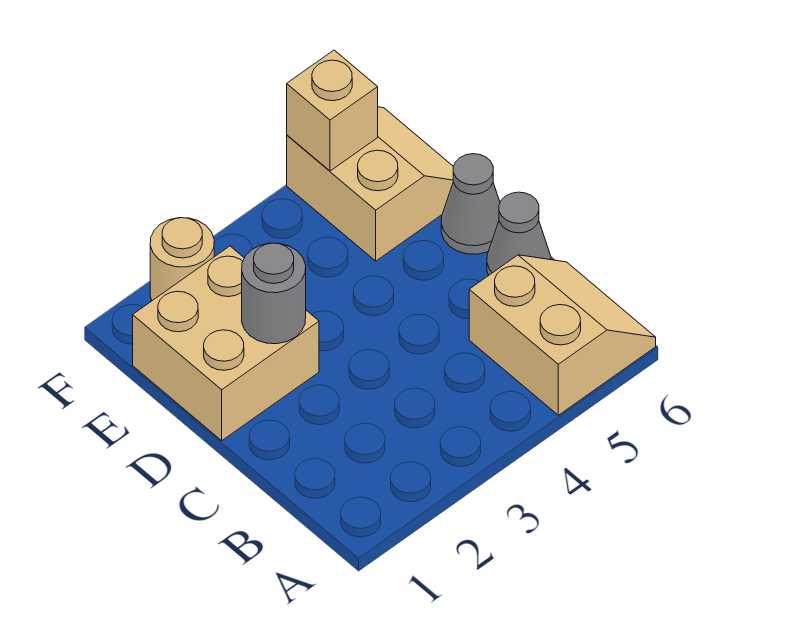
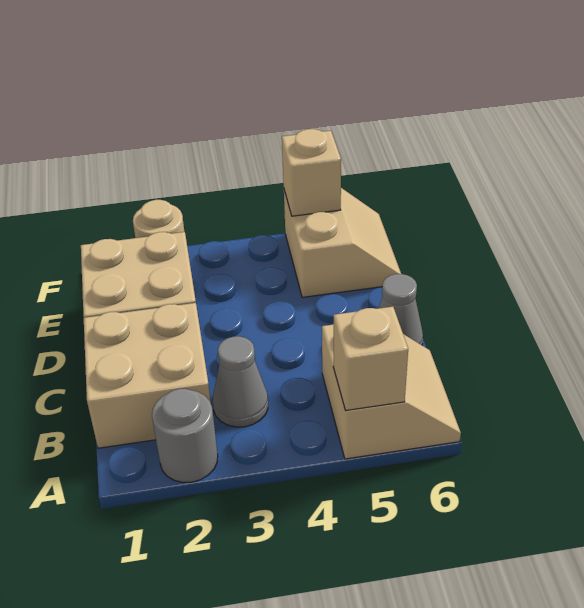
none -> tan brick A5 level 2
none -> tan brick B1:C2 level 1
grey round brick D2 level 2 -> grey round brick A2 level 1
grey cone D6 level 1 -> grey cone B3 level 1

